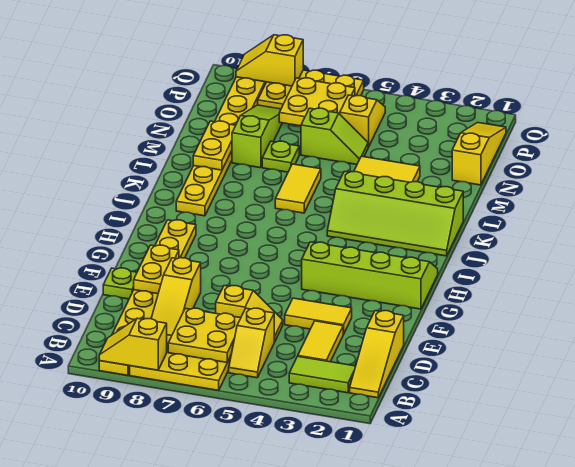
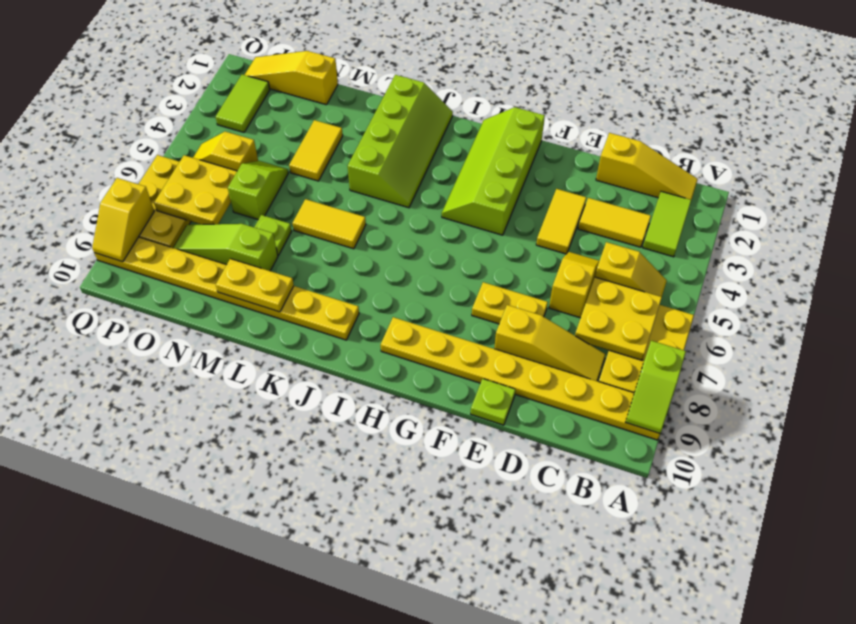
yellow slope A8:A9 level 2 top 8 -> lime slope A8:A9 level 2 top 8
yellow plate E9:F9 level 2 -> yellow plate E7:F7 level 1
none -> lime tile P2:P3 level 1

